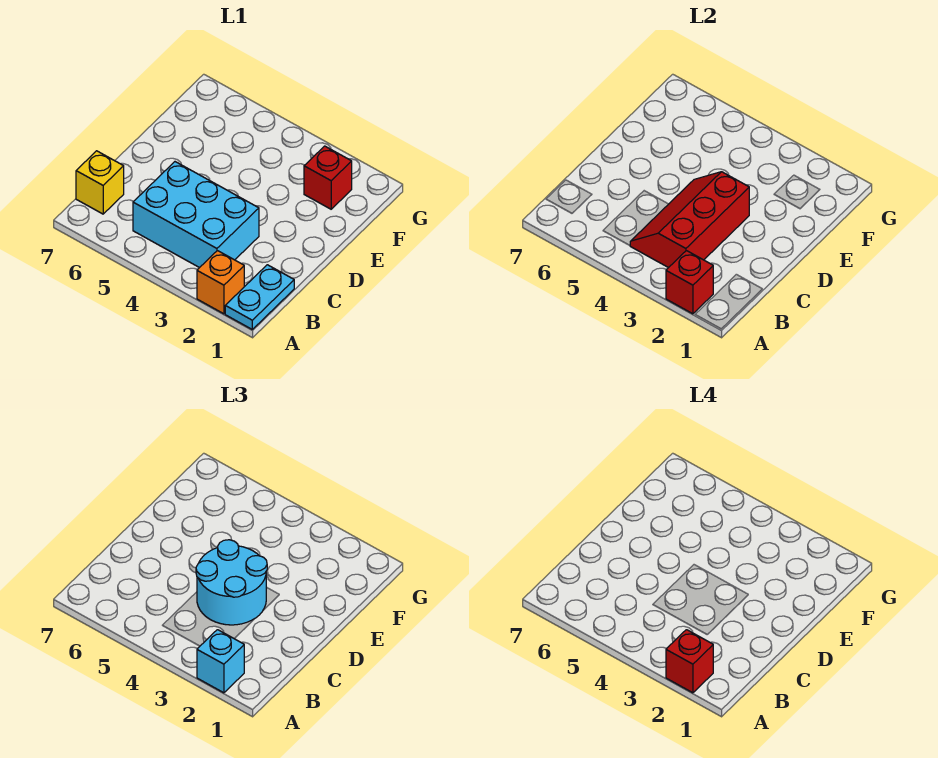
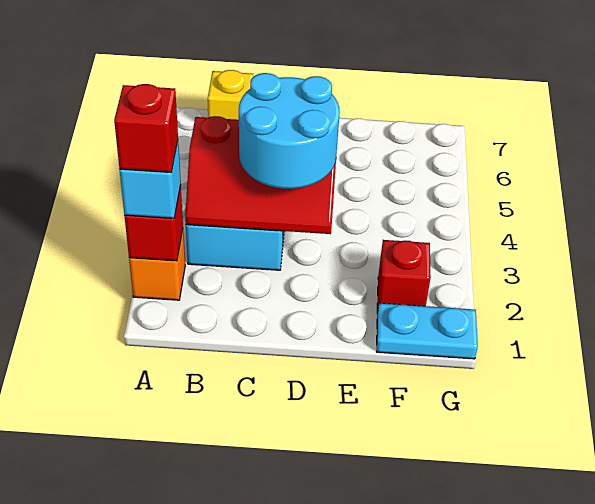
cyan plate A1:B1 level 1 -> cyan plate F1:G1 level 1
red slope B3:D4 level 2 top 3 -> red slope B3:D4 level 2 top 4

